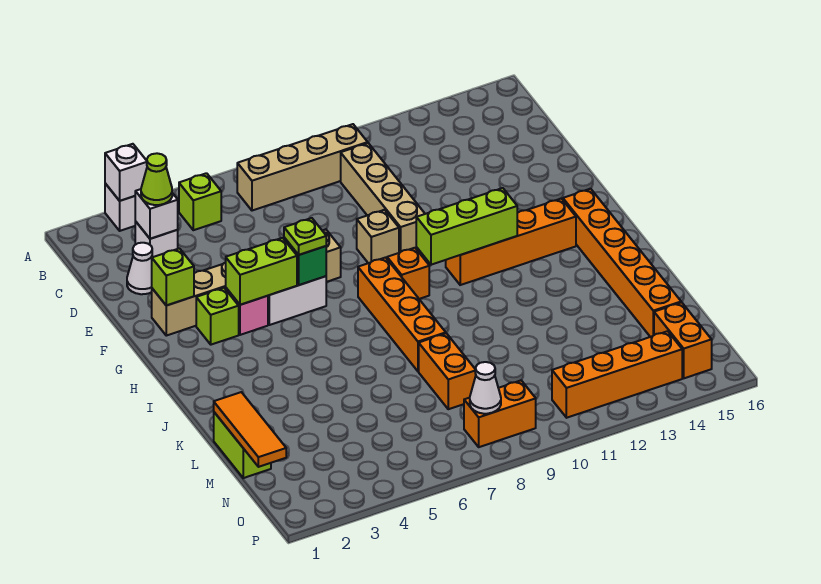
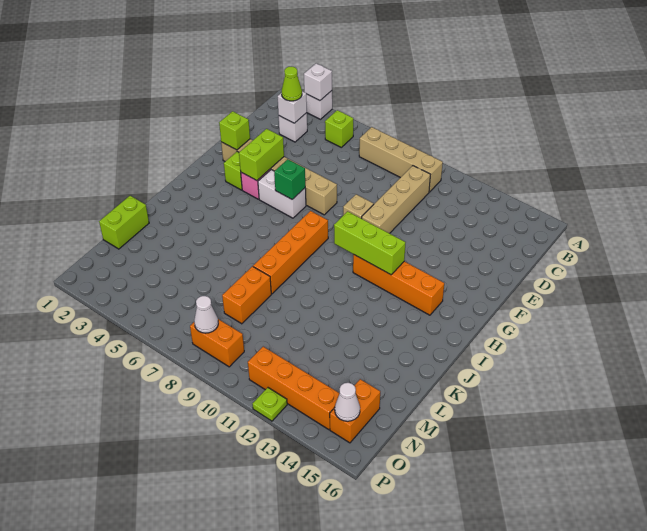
white cone D2 level 1 -> white cone O15 level 2
lime brick G4:G5 level 2 -> lime brick F4:G4 level 2
lime plate G6 level 3 -> lime plate P12 level 1
orange brick H9 level 1 -> none
orange brick H15:M15 level 1 -> none
orange tile L1:N1 level 2 -> none

